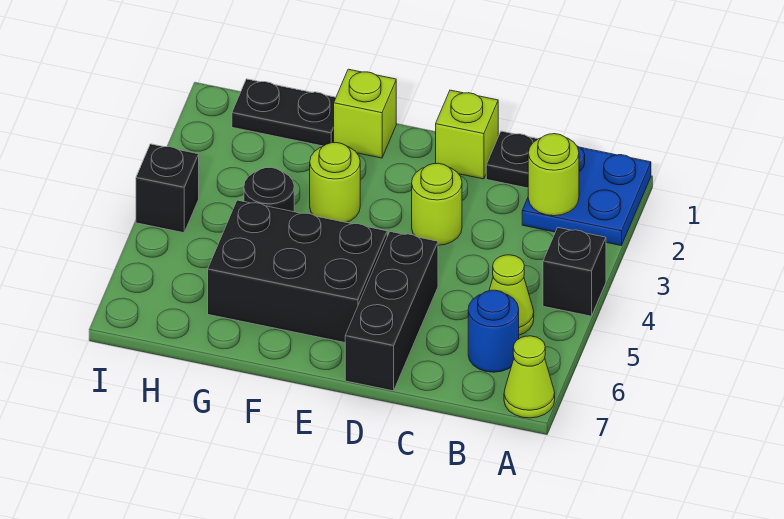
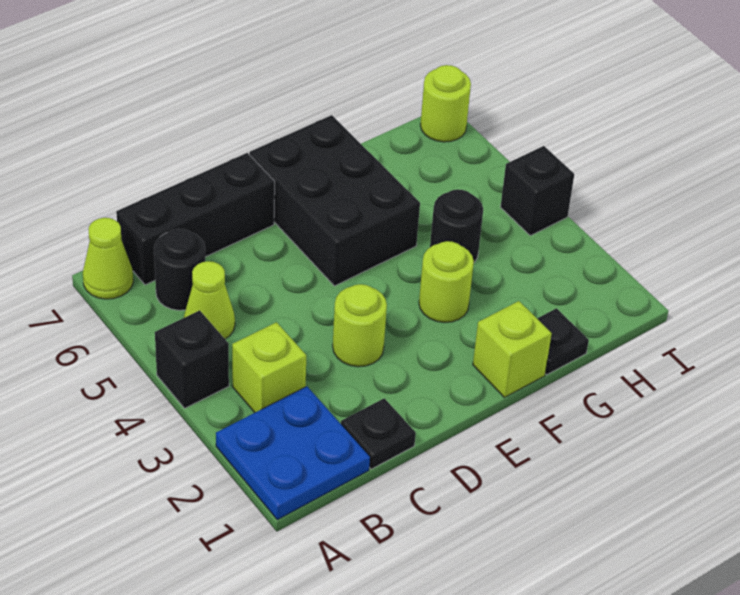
lime round brick B2 level 2 -> lime round brick I7 level 1
blue round brick B6 level 1 -> black round brick B6 level 1
lime brick D1 level 1 -> lime brick B3 level 1
black brick D5:D7 level 1 -> black brick B7:D7 level 1
black brick E5:G6 level 1 -> black brick E5:F7 level 1
black plate G1:H1 level 1 -> black plate G1 level 1

